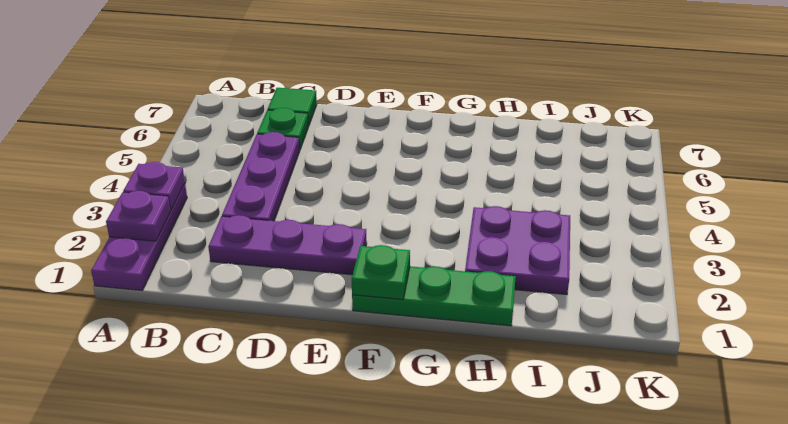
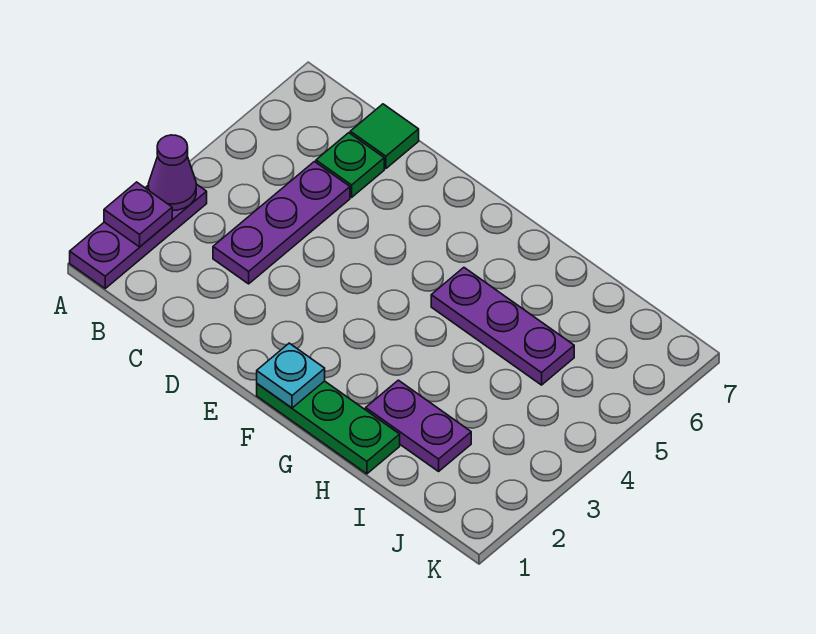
purple plate A3 level 2 -> purple cone A3 level 2
purple plate C2:E2 level 1 -> purple plate G5:I5 level 1
green plate F1 level 2 -> cyan plate F1 level 2
purple plate H2:I3 level 1 -> purple plate H2:I2 level 1

